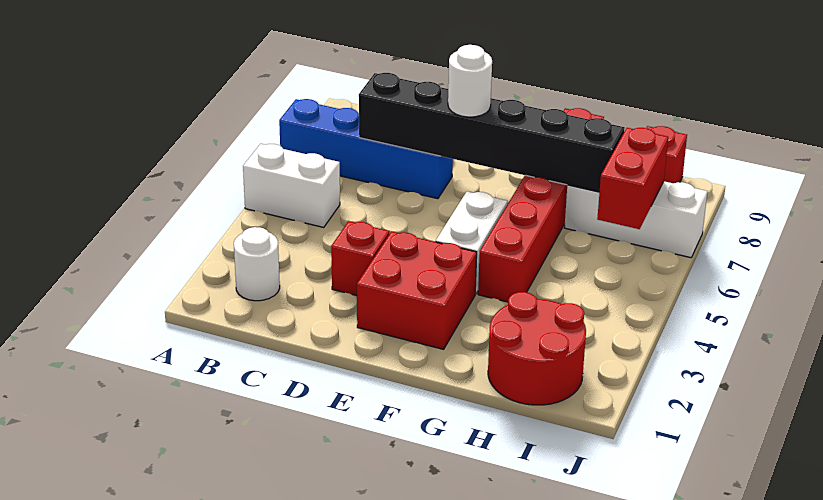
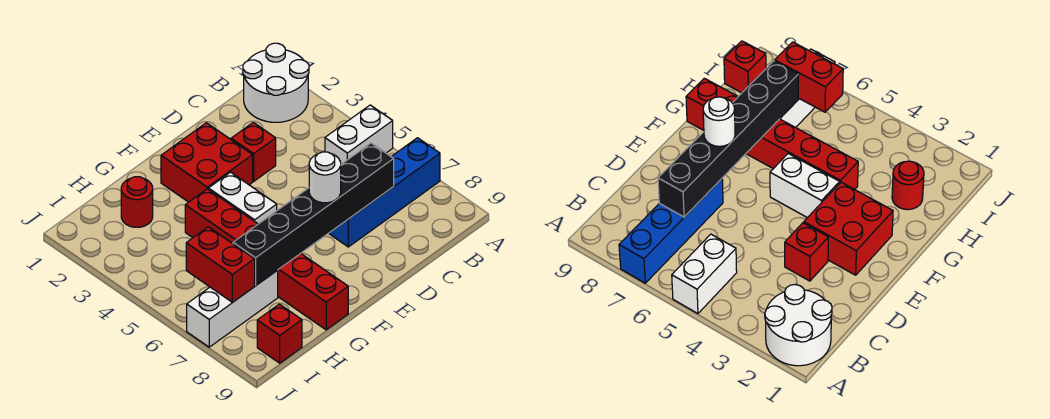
white round brick B2 level 1 -> white round brick A1:B2 level 1
red round brick H1:I2 level 1 -> red round brick H2 level 1

